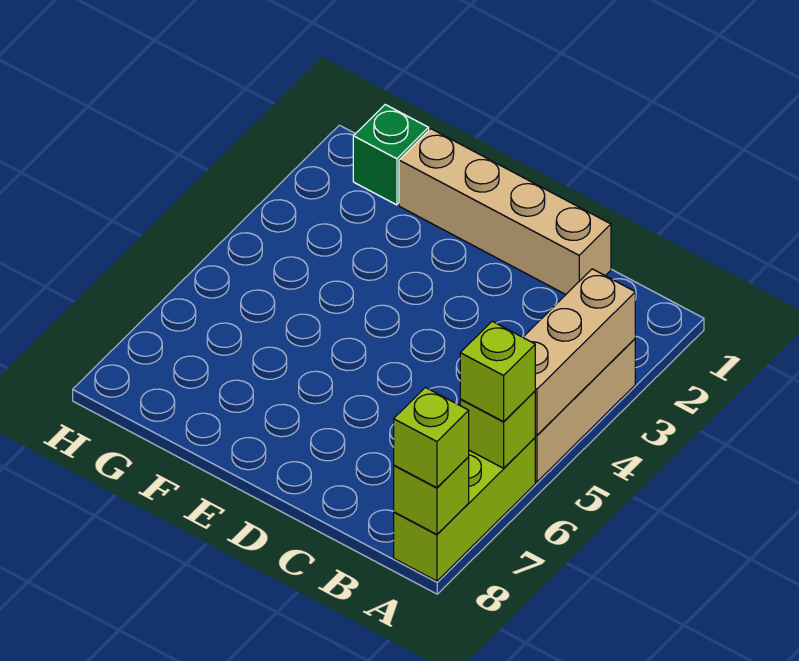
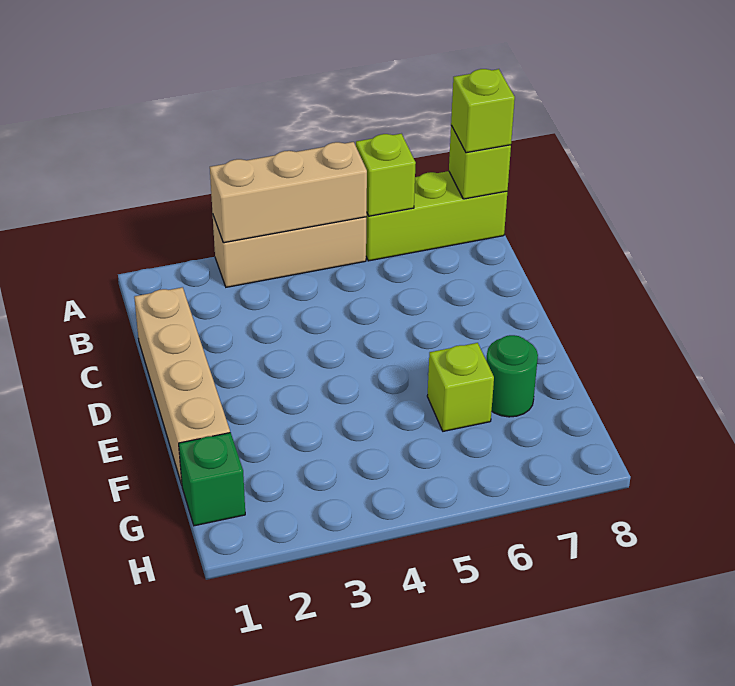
lime brick A6 level 3 -> lime brick F6 level 1
none -> green round brick F7 level 1

